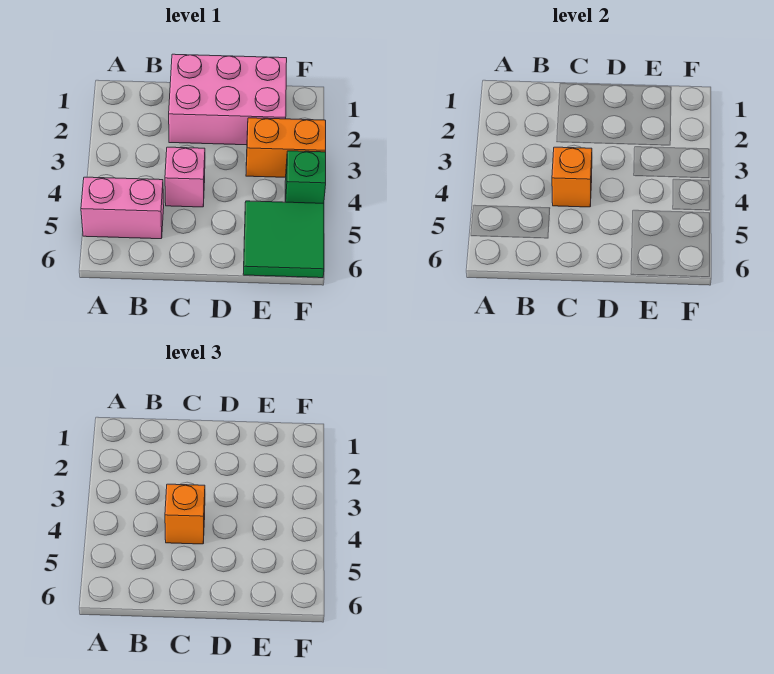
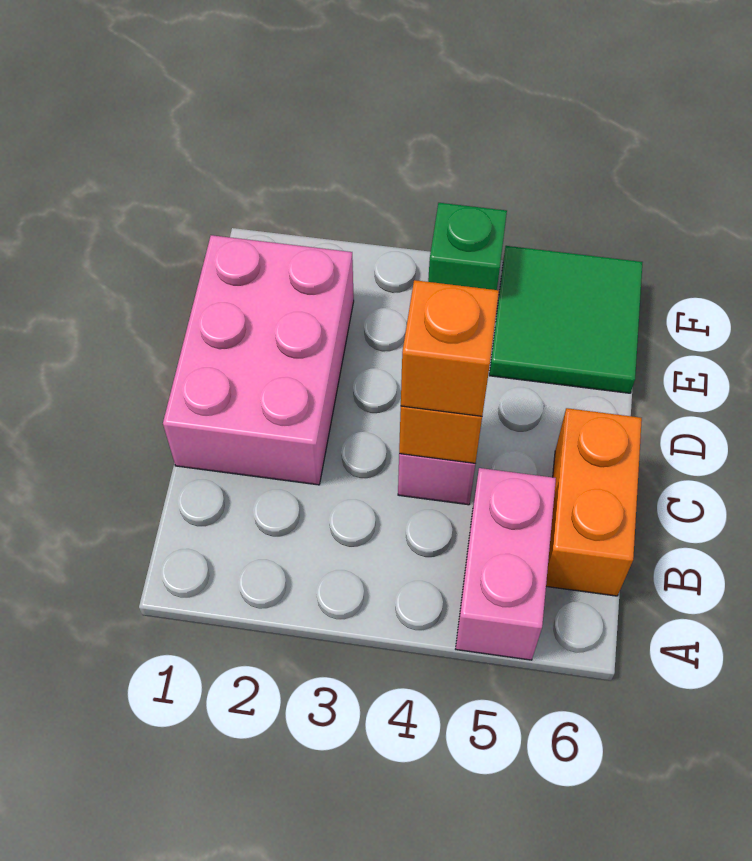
orange brick E3:F3 level 1 -> orange brick B6:C6 level 1

